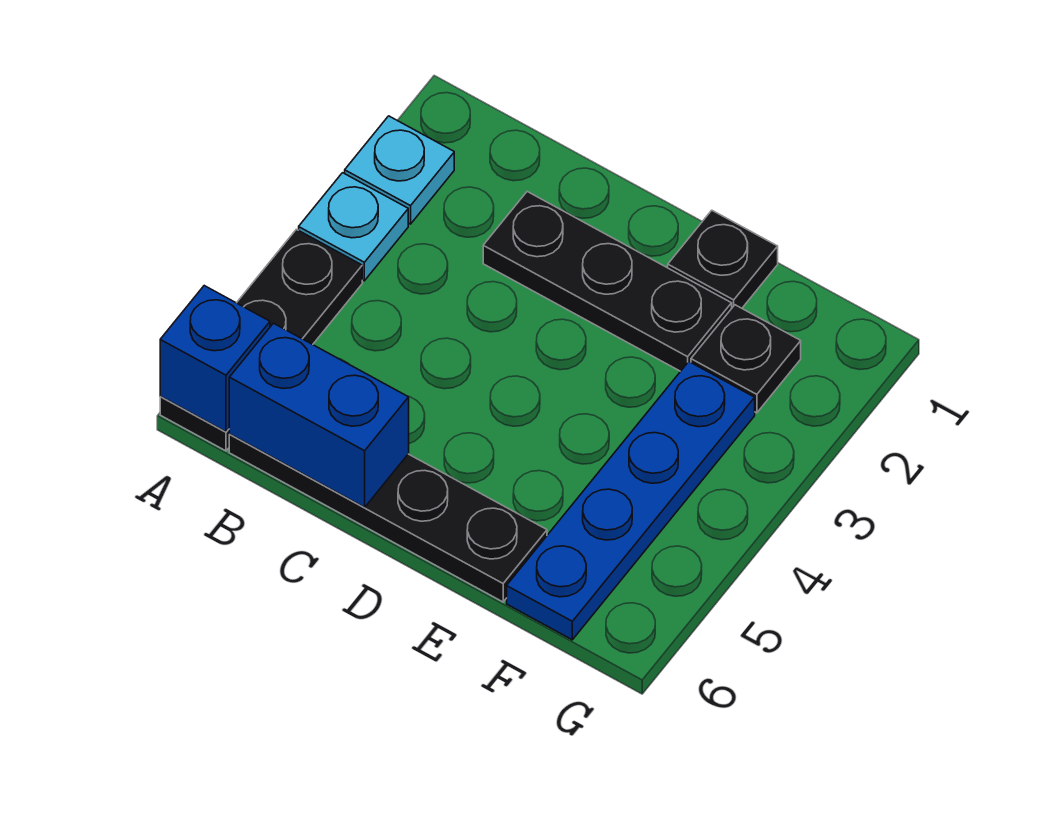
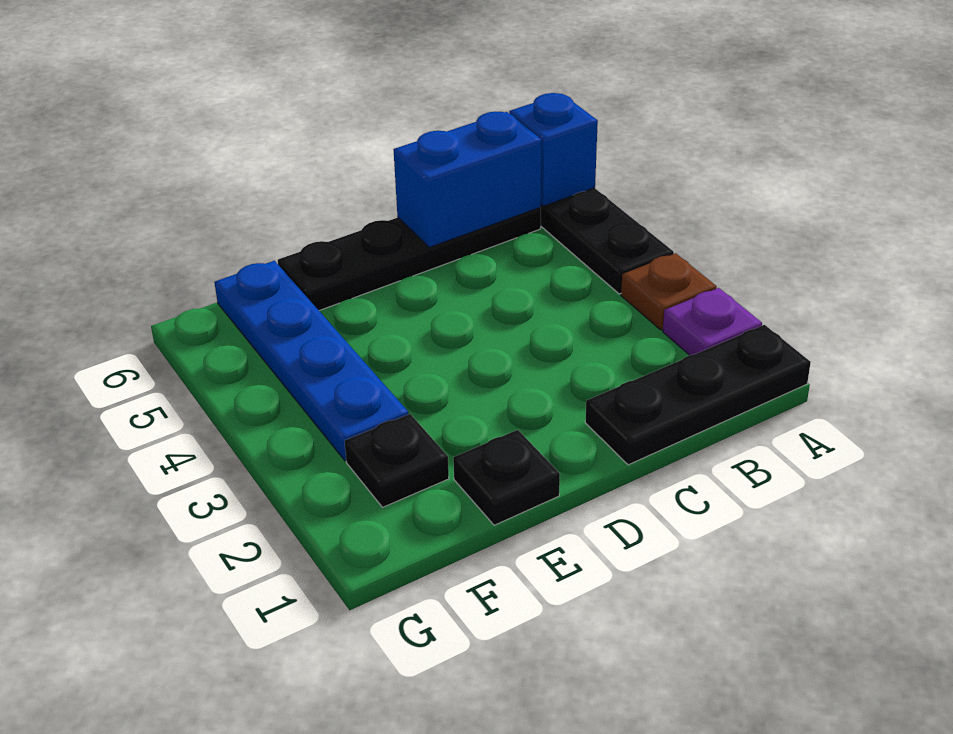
cyan plate A2 level 1 -> purple plate A2 level 1
cyan plate A3 level 1 -> brown plate A3 level 1
black plate C2:E2 level 1 -> black plate A1:C1 level 1

